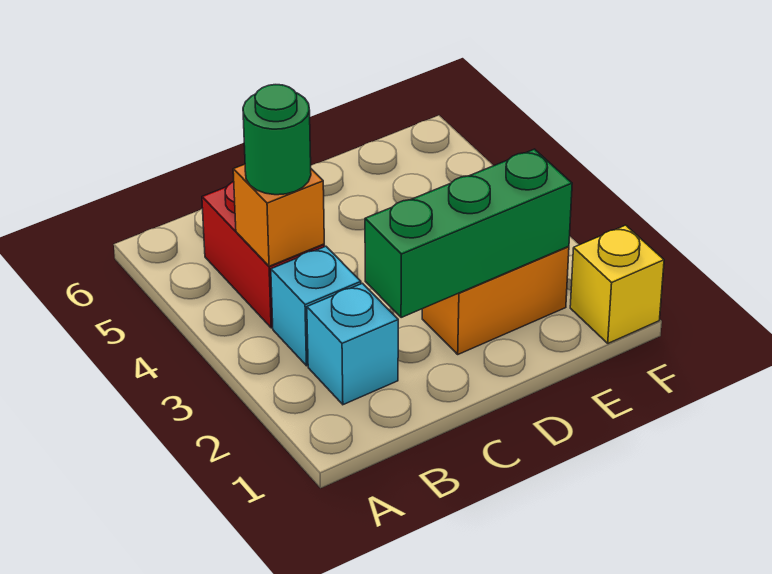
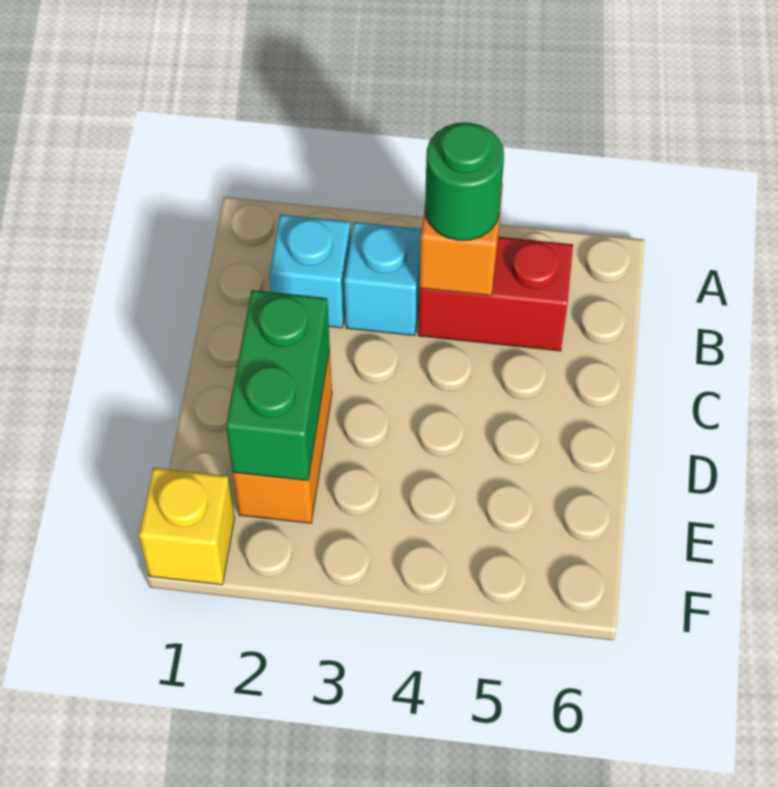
green brick C2:E2 level 2 -> green brick D2:E2 level 2

